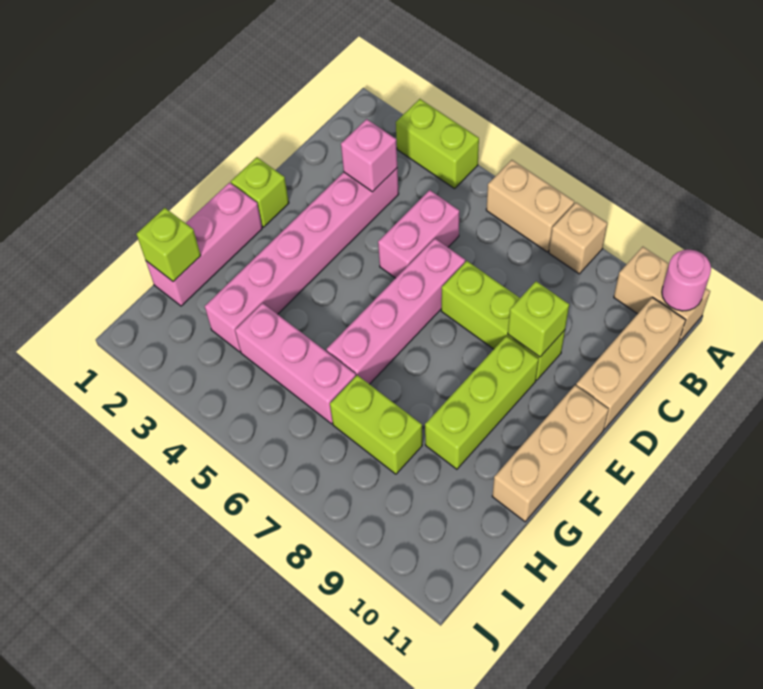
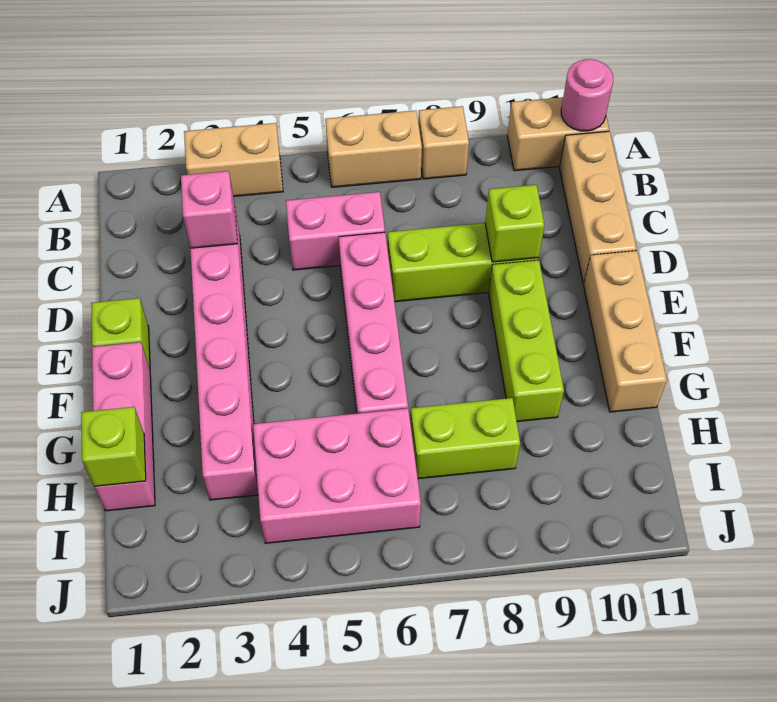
lime brick A3:A4 level 1 -> tan brick A3:A4 level 1
pink brick C5:D5 level 1 -> pink brick C5:C6 level 1
pink brick H4:H6 level 1 -> pink brick H4:I6 level 1

